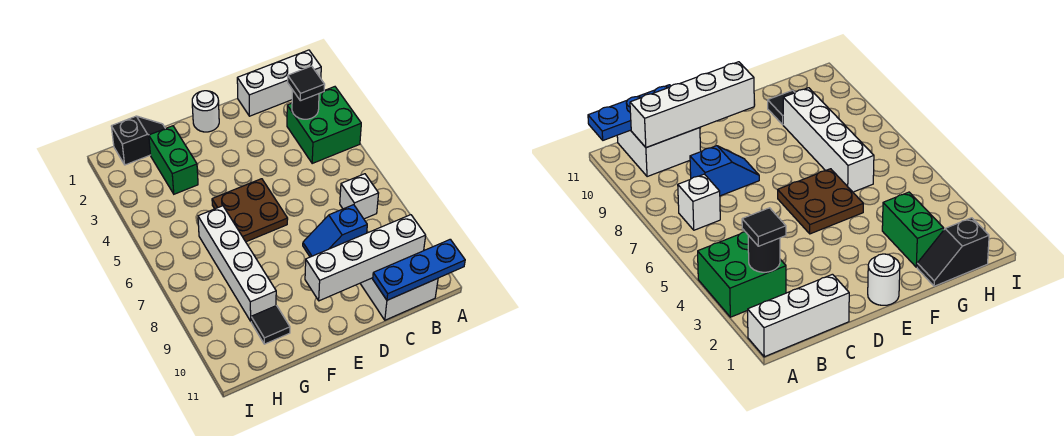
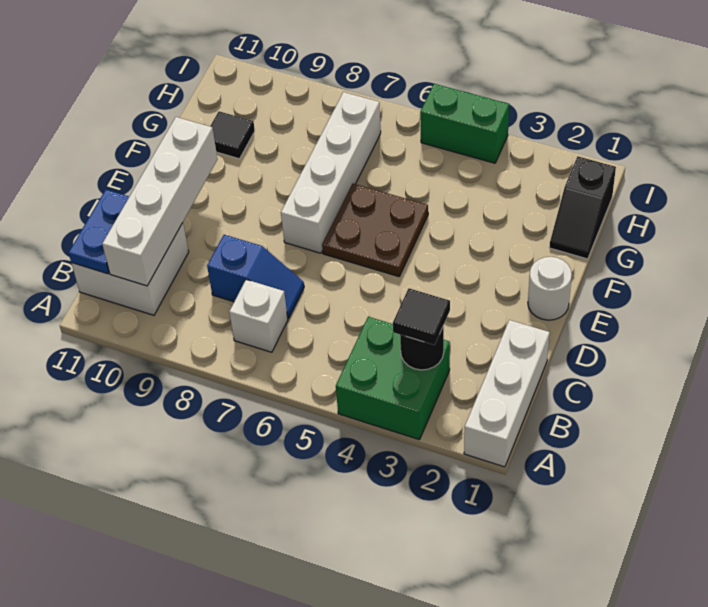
blue plate A11:C11 level 2 -> blue plate B11:C11 level 2
blue slope C8:D8 level 1 top C -> blue slope C7:C8 level 1 top 8
green brick G2:G3 level 1 -> green brick I4:I5 level 1
white brick G6:G9 level 1 -> white brick E7:H7 level 1

